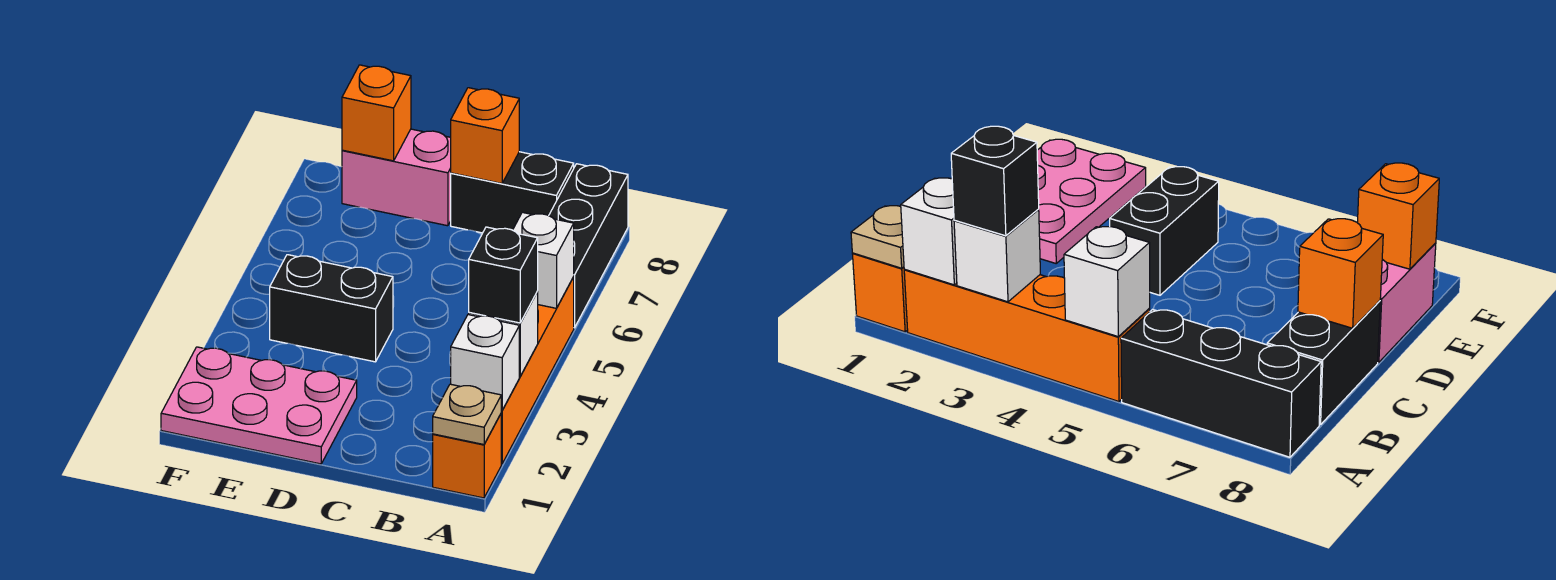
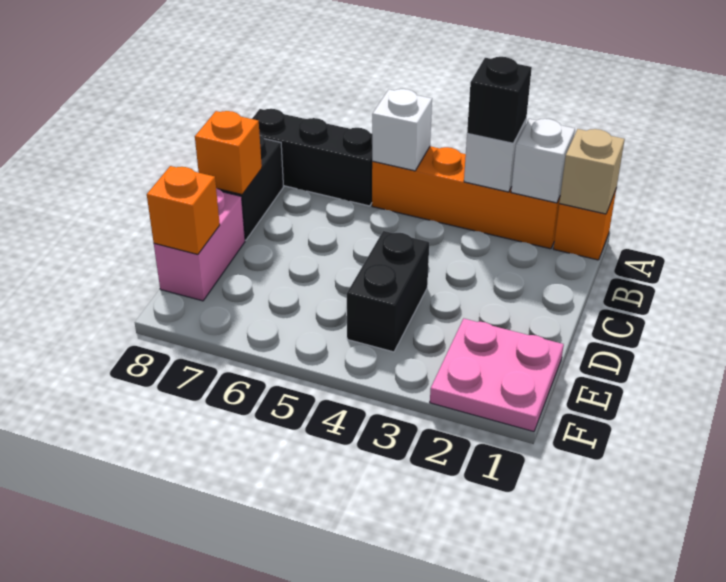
tan plate A1 level 2 -> tan brick A1 level 2
pink plate D1:F2 level 1 -> pink plate E1:F2 level 1

